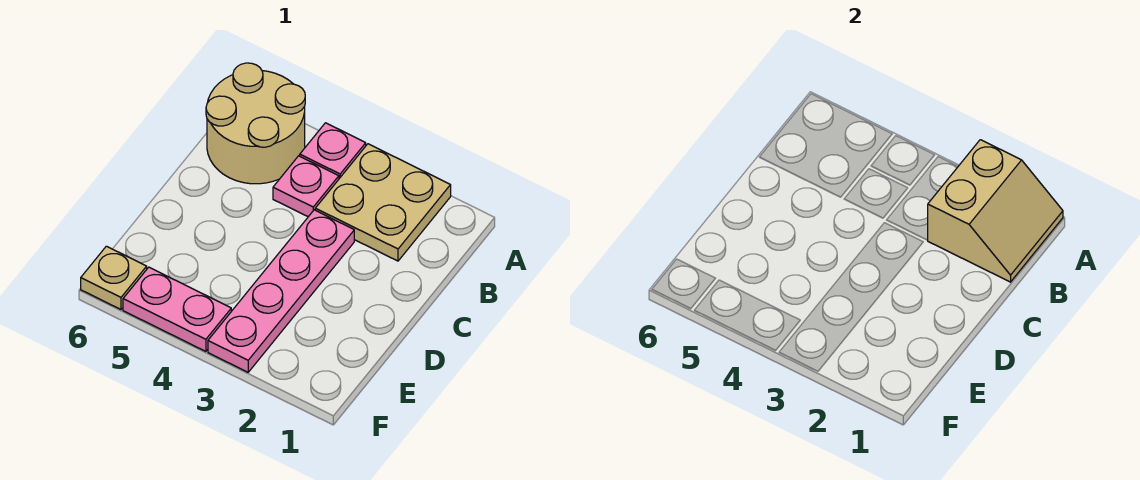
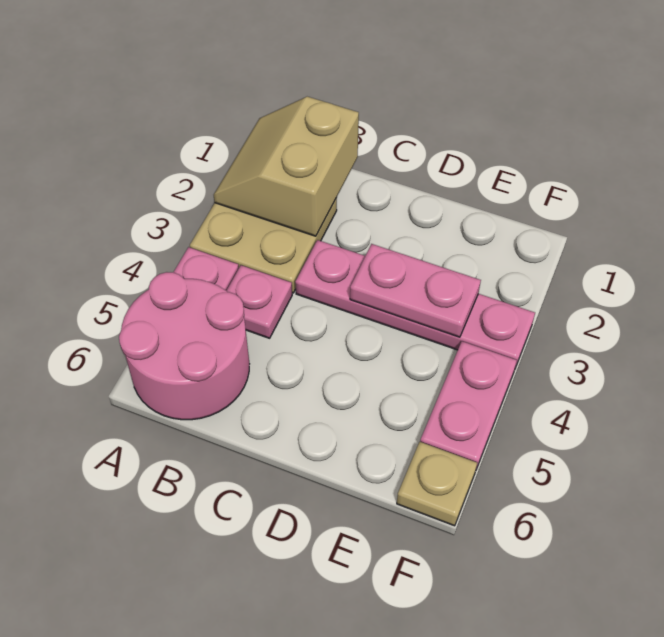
tan slope A1:B2 level 2 top 2 -> tan slope A1:B2 level 2 top B
tan round brick A5:B6 level 1 -> pink round brick A5:B6 level 1
none -> pink plate D3:E3 level 2

